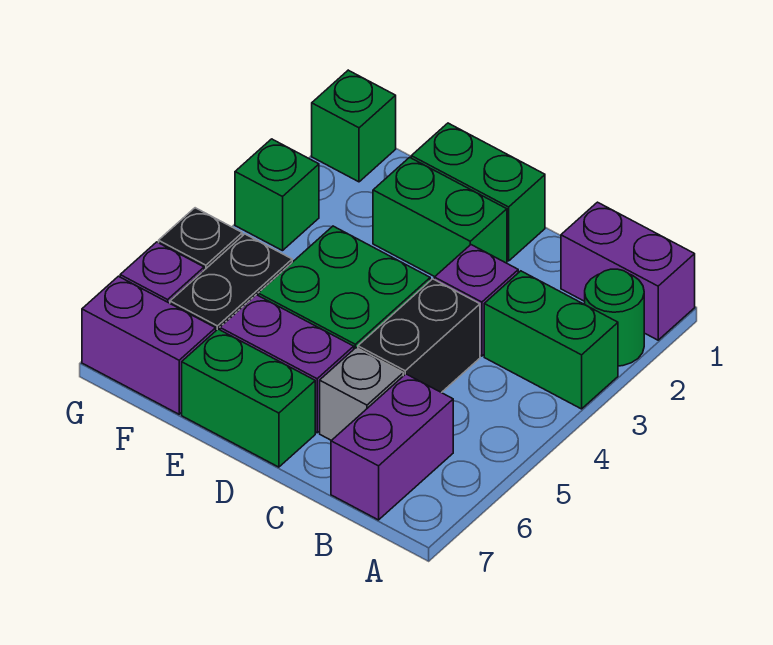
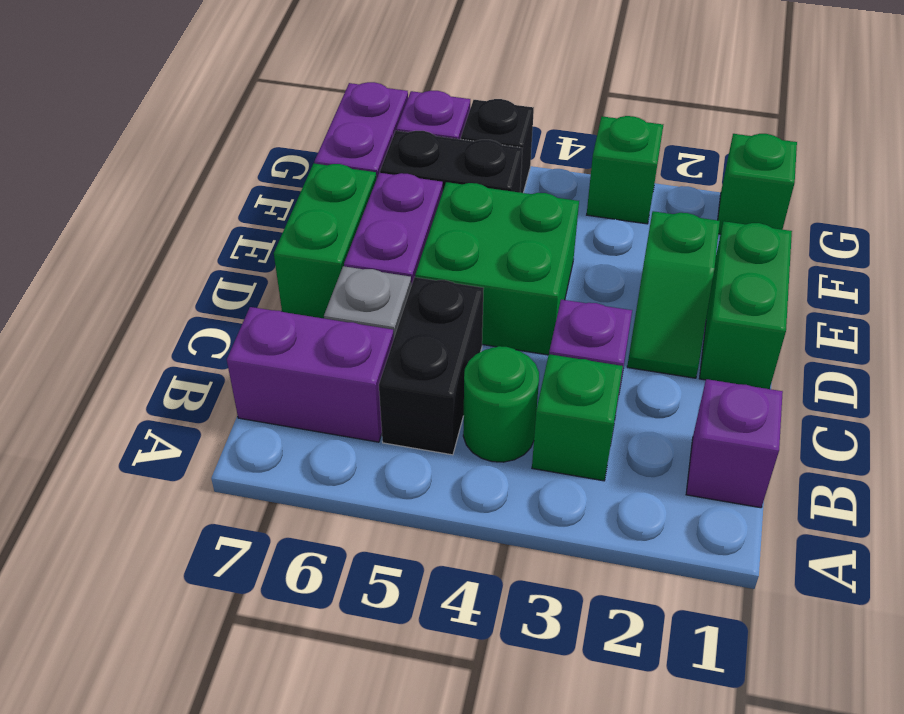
purple brick A1:B1 level 1 -> purple brick B1 level 1
green round brick A2 level 1 -> green round brick B4 level 1
green brick A3:B3 level 1 -> green brick B3 level 1
black brick C4:C5 level 1 -> black brick B5:C5 level 1
green brick D2:E2 level 1 -> green slope D2:E2 level 1 top E

